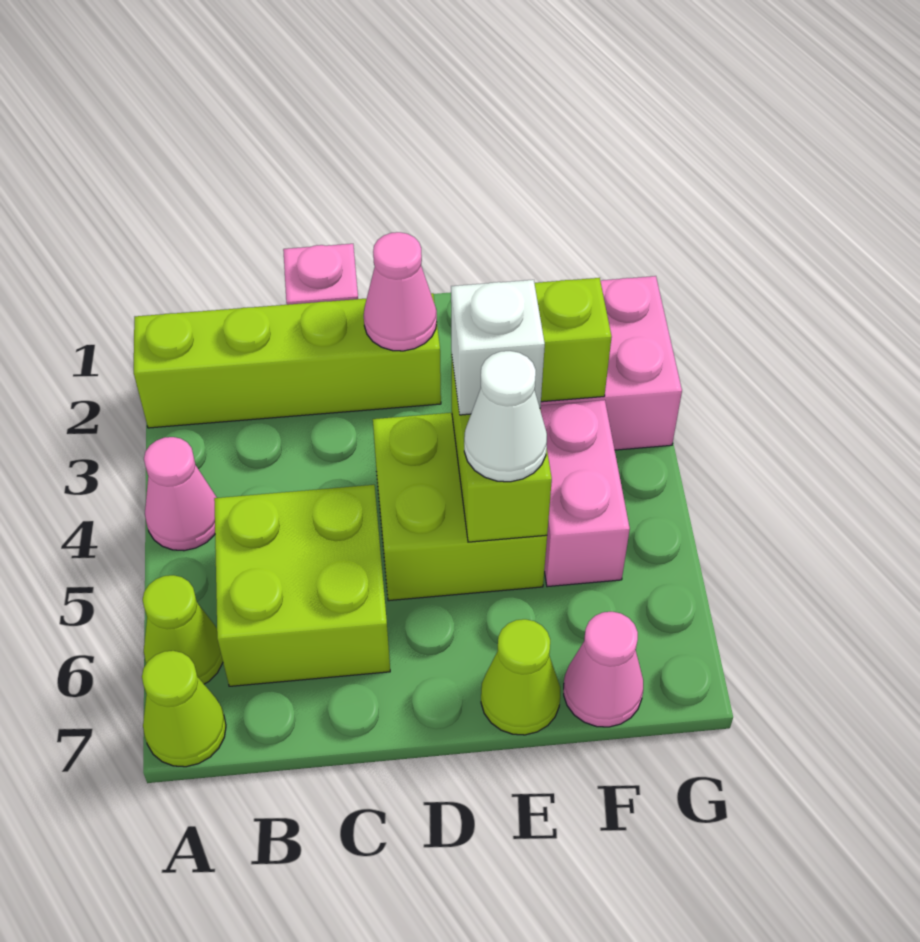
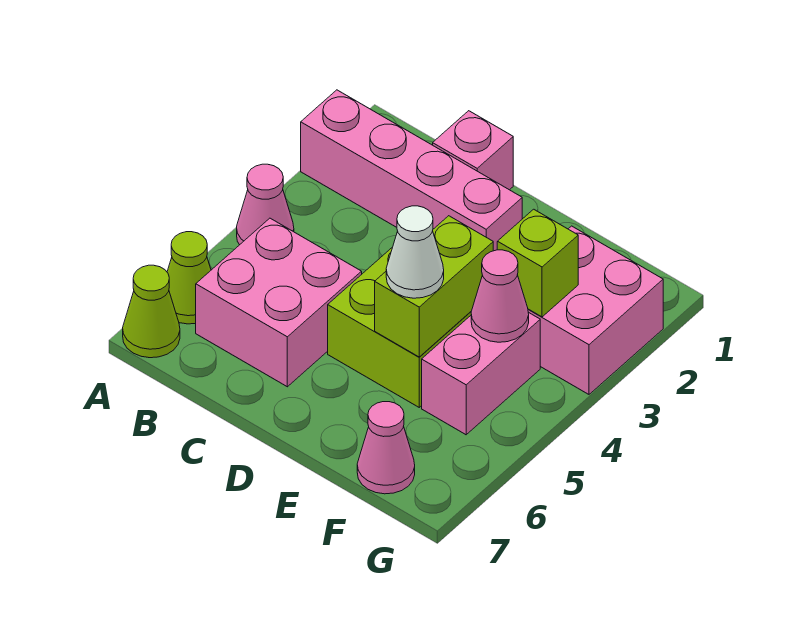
lime brick A2:D2 level 1 -> pink brick A2:D2 level 1
lime brick B5:C6 level 1 -> pink brick B5:C6 level 1
pink cone D2 level 2 -> pink cone F4 level 2
white brick E4 level 3 -> none
lime cone E7 level 1 -> none

